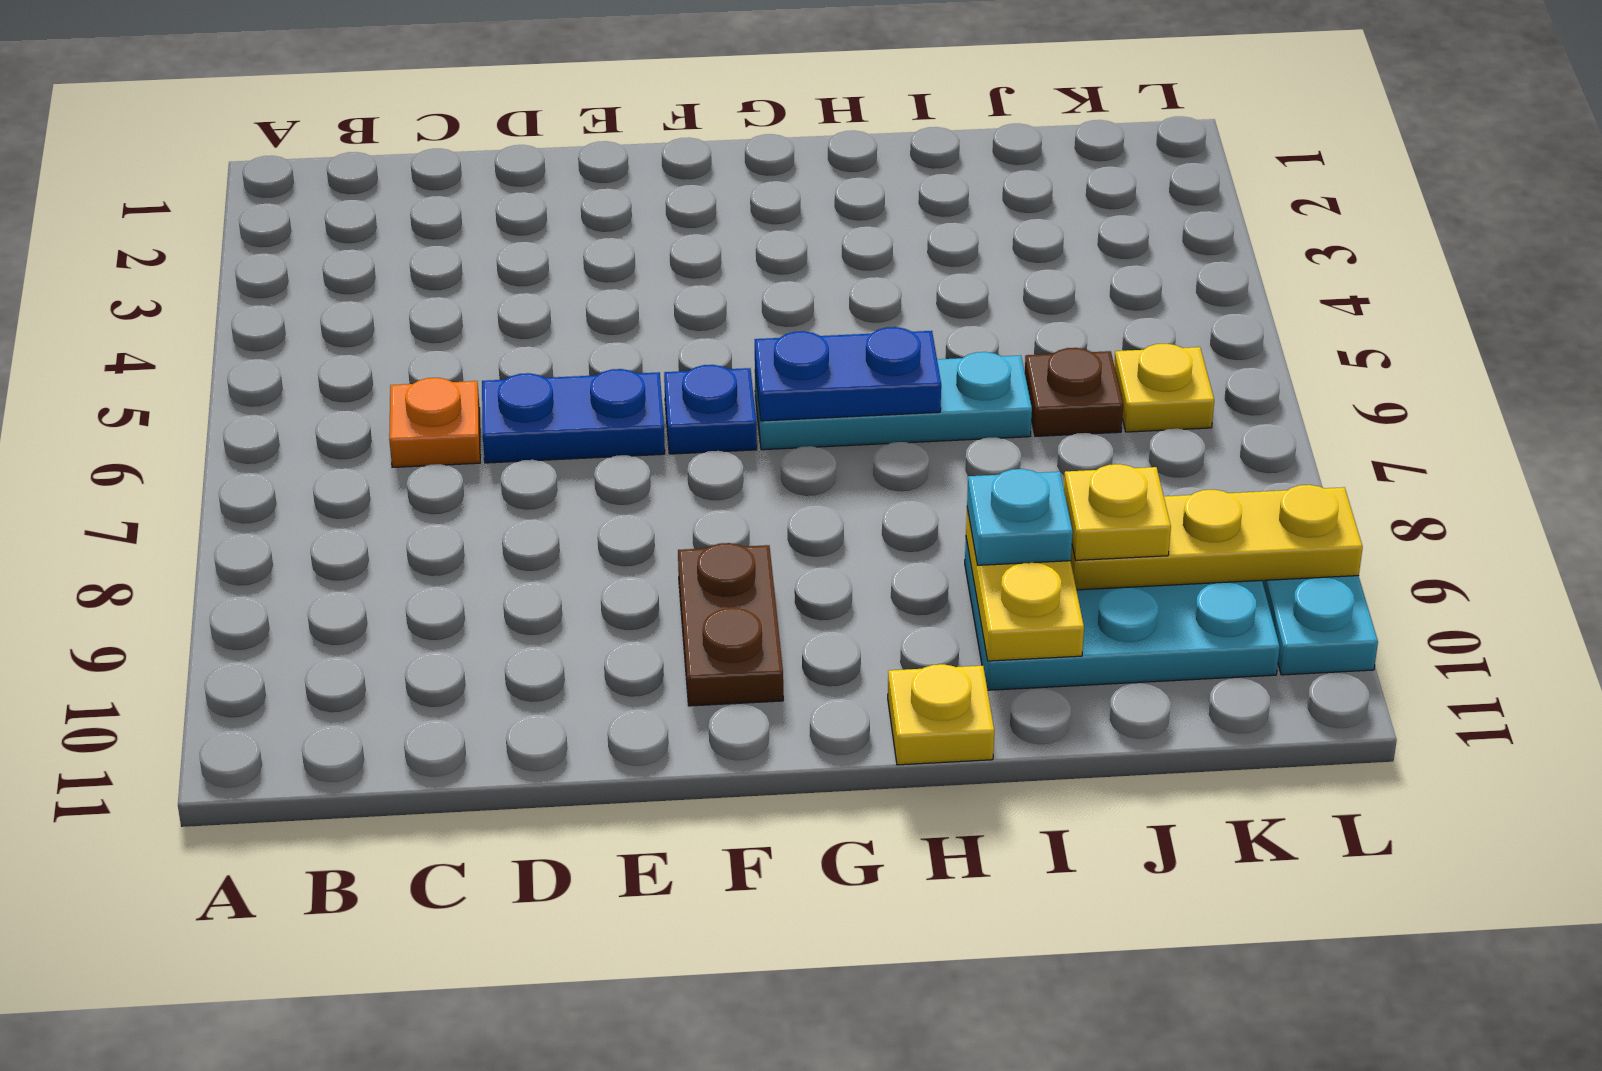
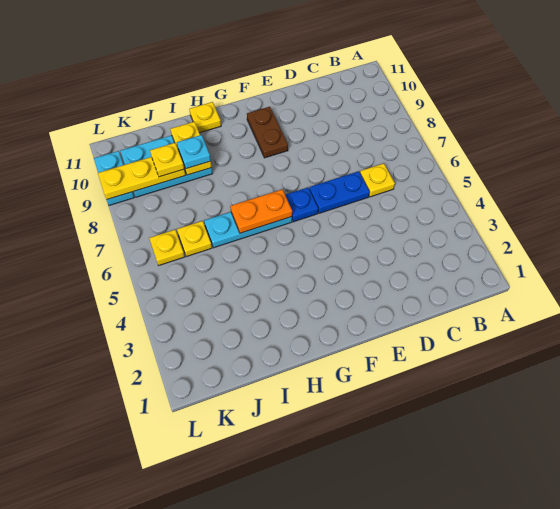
orange plate C6 level 1 -> yellow plate C6 level 1
blue plate G6:H6 level 2 -> orange plate G6:H6 level 2
brown plate J6 level 1 -> yellow plate J6 level 1

